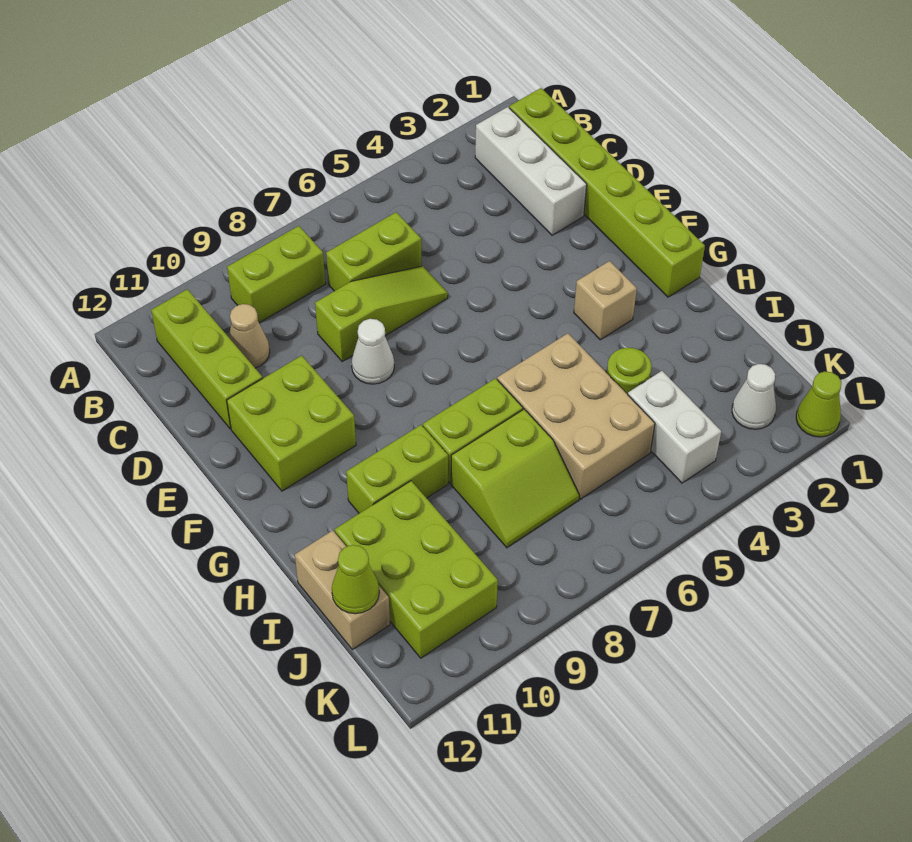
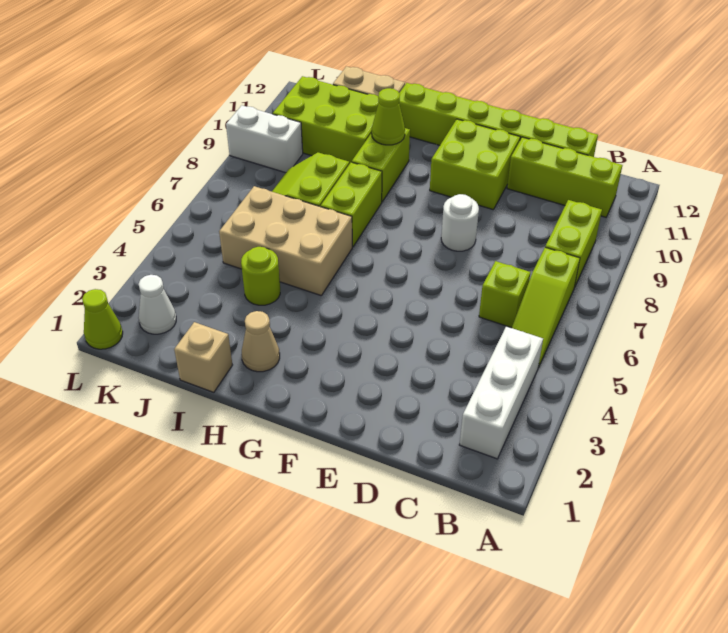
lime brick B1:G1 level 1 -> lime brick C12:H12 level 1
white brick B2:D2 level 1 -> white brick B2:B4 level 1
lime brick C6:C7 level 1 -> lime brick C6 level 1
tan cone C10 level 1 -> tan cone H2 level 1
lime slope D6:D8 level 1 top 8 -> lime slope B5:B7 level 1 top 7
white cone E8 level 1 -> white round brick E8 level 1
tan brick G3 level 1 -> tan brick I1 level 1
white brick J4:K4 level 1 -> white brick K9:L9 level 1
lime cone J12 level 2 -> lime cone H10 level 2

